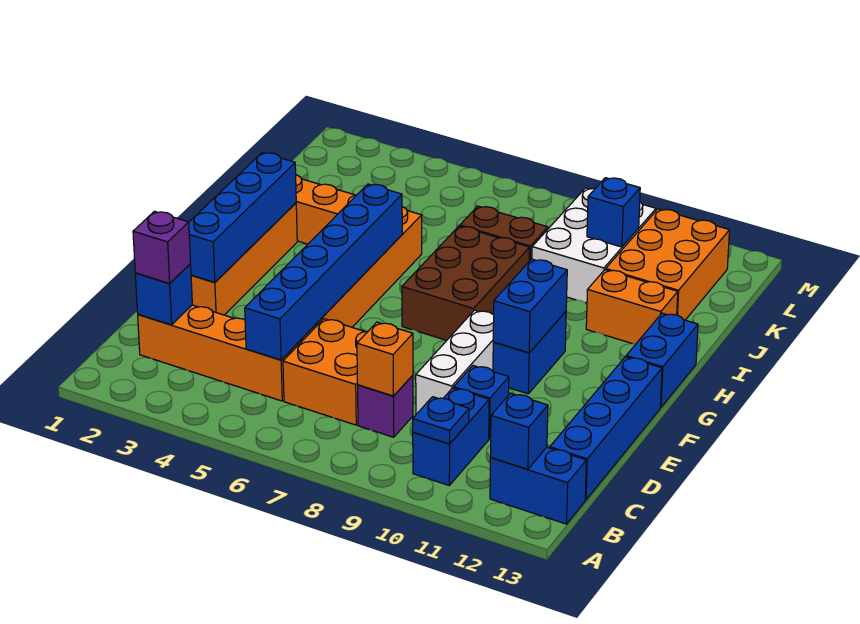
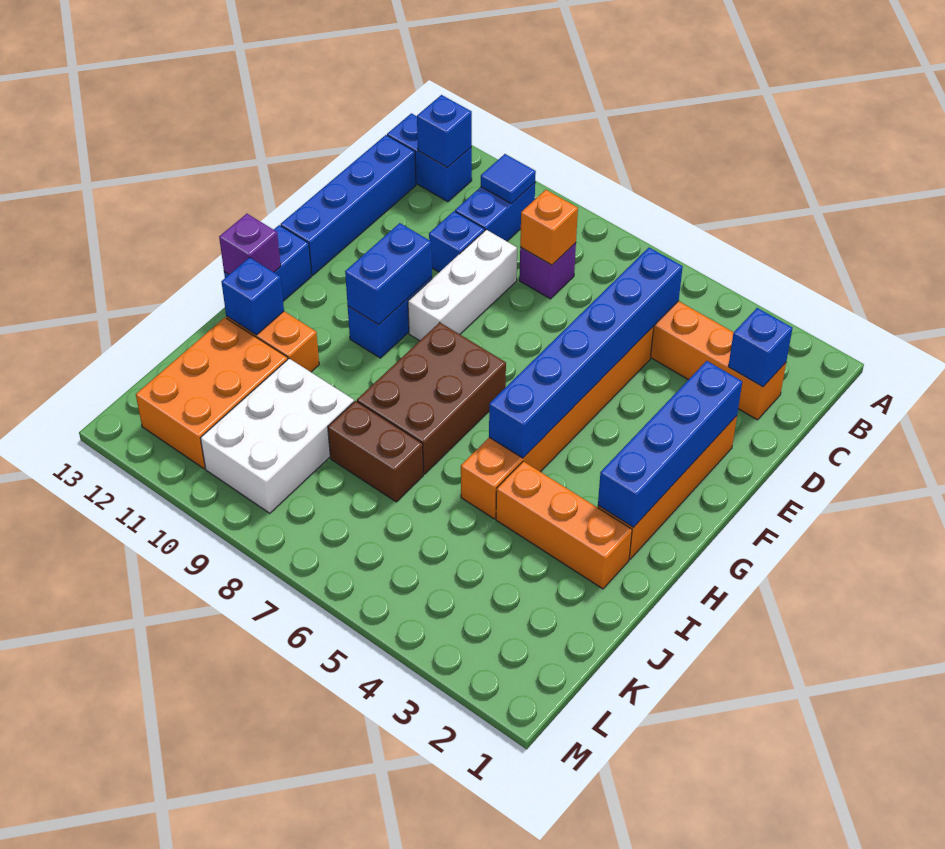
blue plate B10 level 2 -> blue tile B10 level 2
purple brick C2 level 3 -> purple brick H13 level 2
orange brick C6:D7 level 1 -> none
blue brick K10 level 2 -> blue brick I12 level 2

